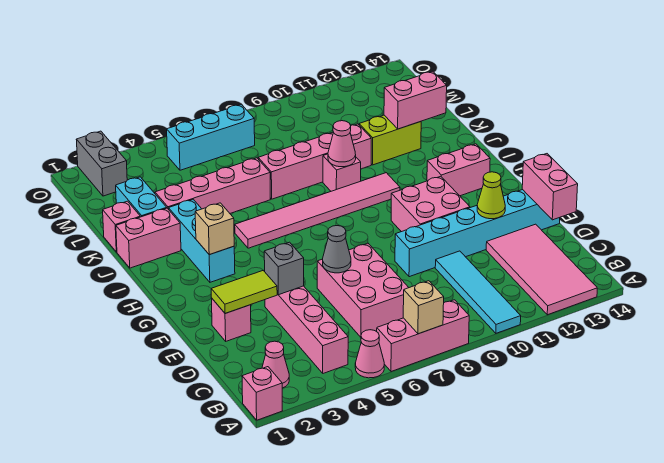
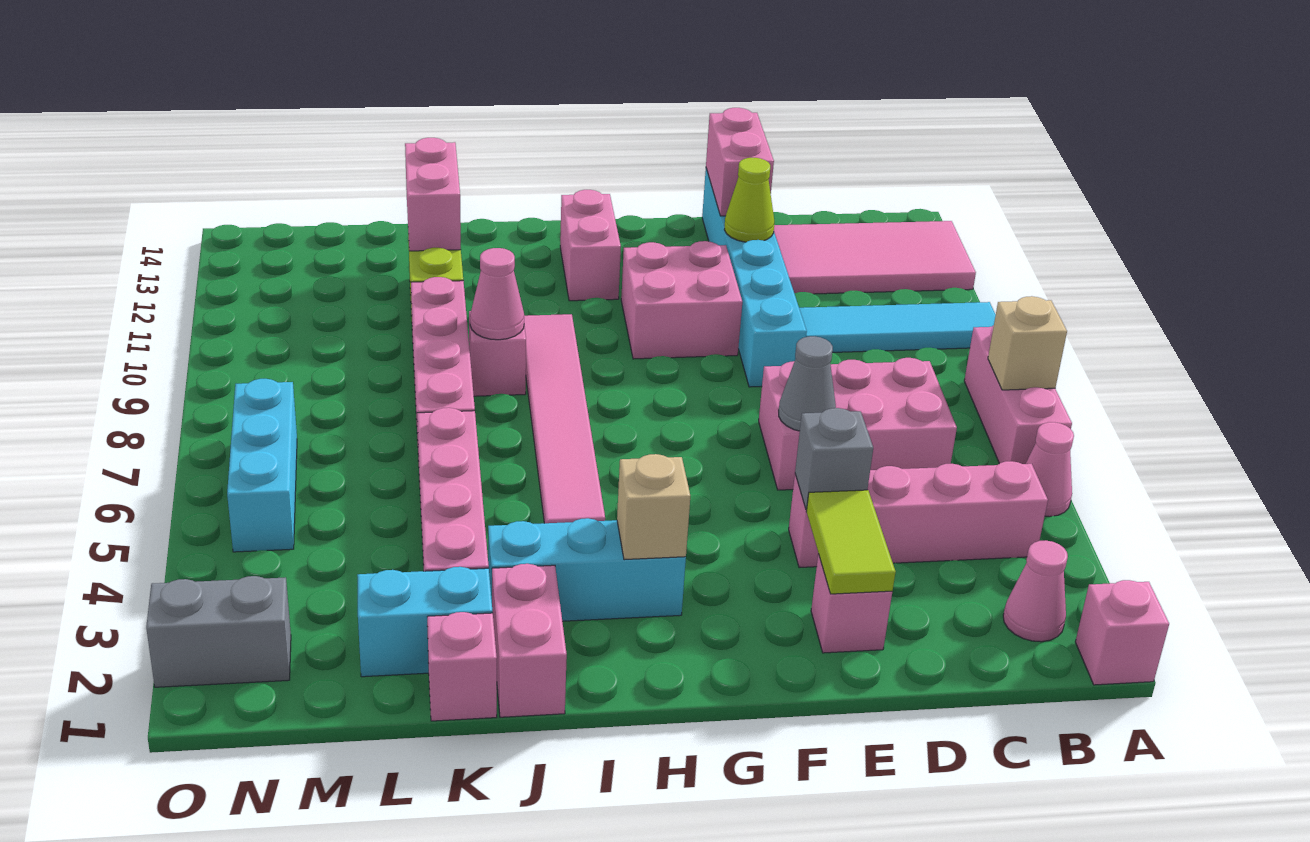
pink brick D14:E14 level 2 -> pink brick E13:E14 level 2

